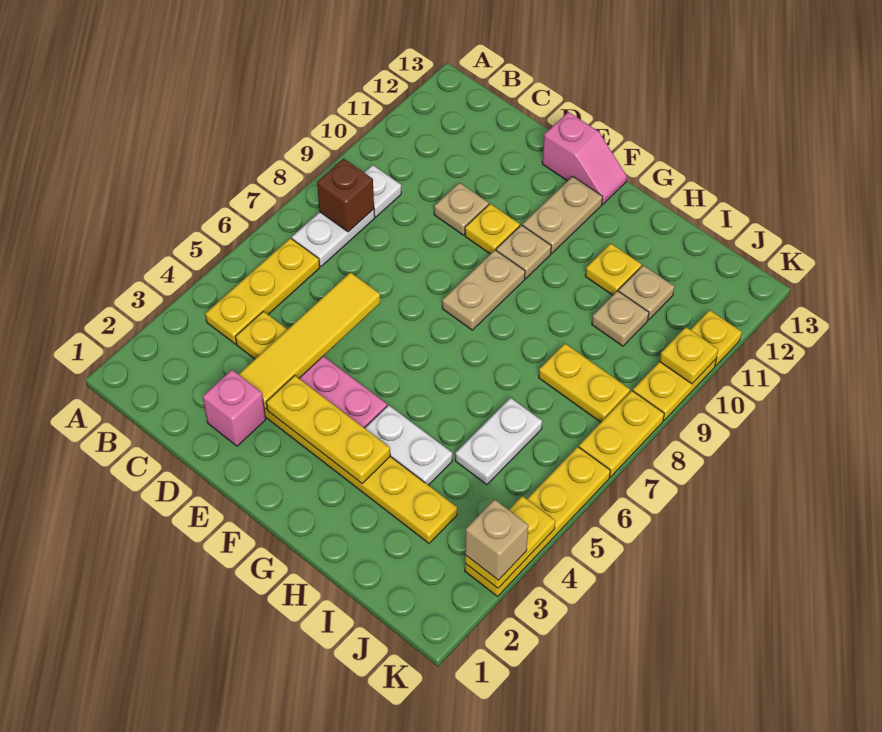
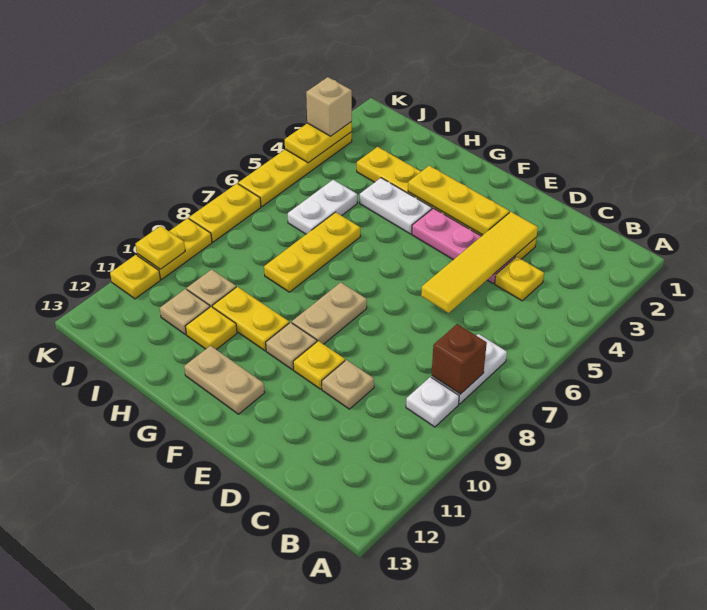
yellow plate B4:B6 level 1 -> yellow plate H6:H8 level 1
pink brick D2 level 1 -> none
pink slope E13:F13 level 1 top E -> none
tan plate F11:F12 level 1 -> tan plate F12:G12 level 1
yellow plate I8:J8 level 1 -> yellow plate G10:H10 level 1

